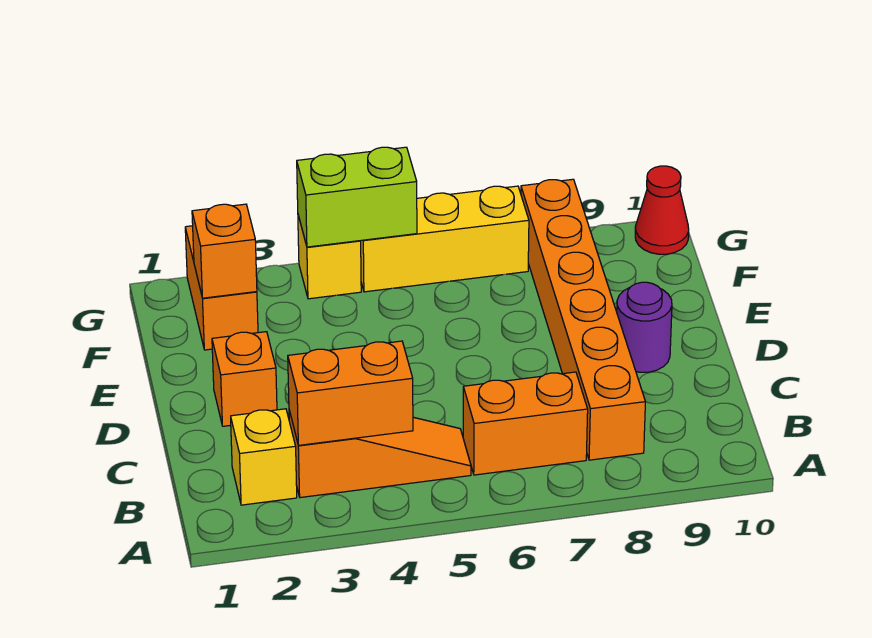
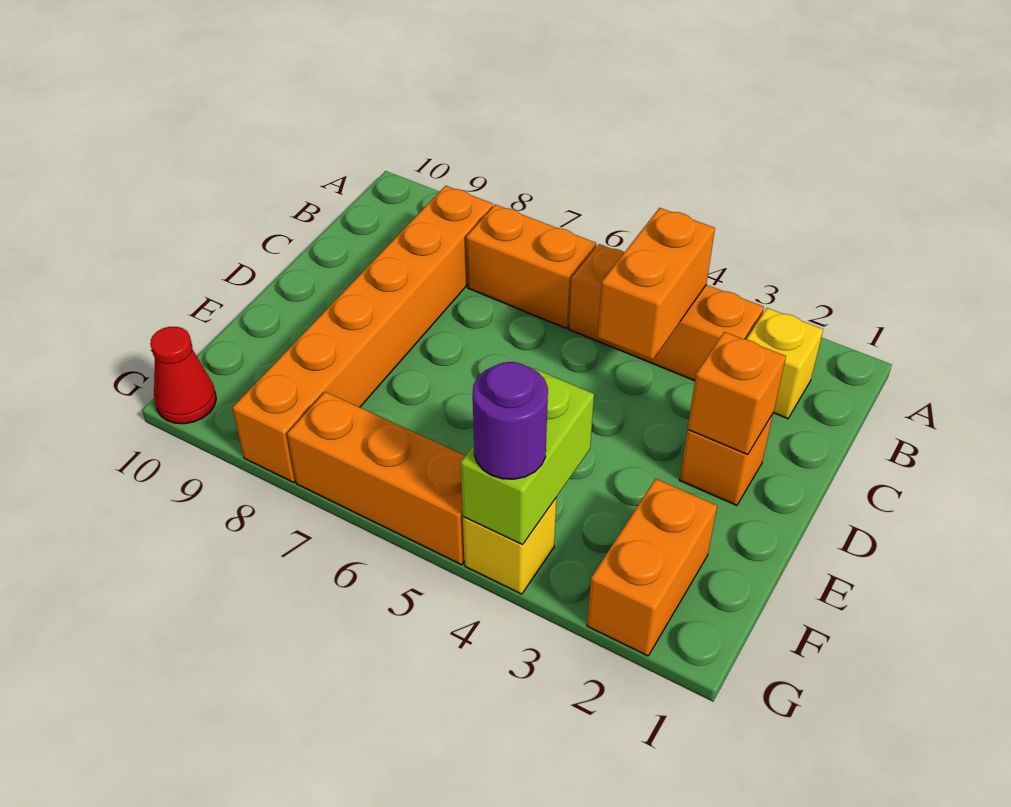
orange slope B3:B5 level 1 top 3 -> orange brick B3:B5 level 1
orange brick B3:B4 level 2 -> orange brick B4:C4 level 2
purple round brick D9 level 1 -> purple round brick G4 level 3
orange brick F2 level 2 -> orange brick D2 level 2
lime brick G4:G5 level 2 -> lime brick F4:G4 level 2
yellow brick G5:G7 level 1 -> orange brick G5:G7 level 1

